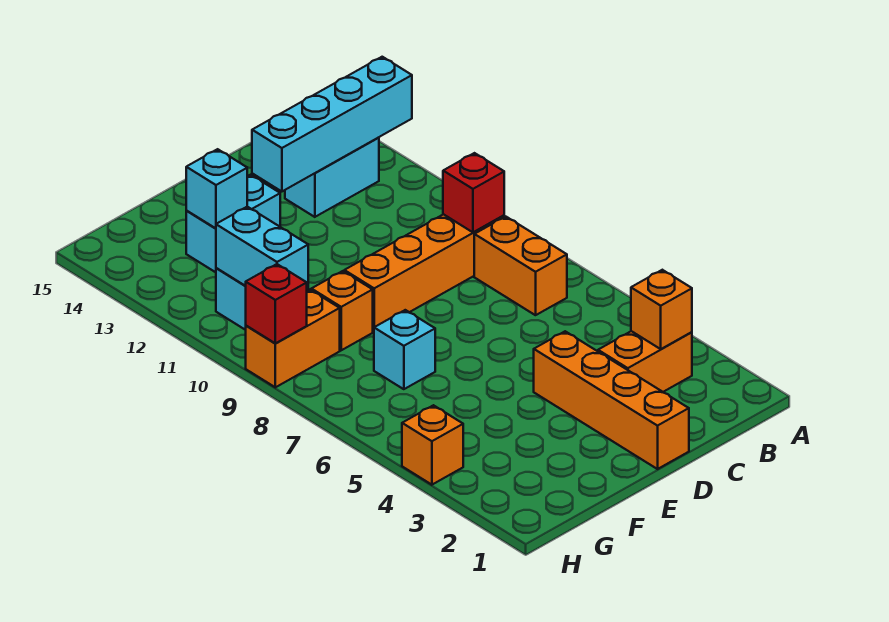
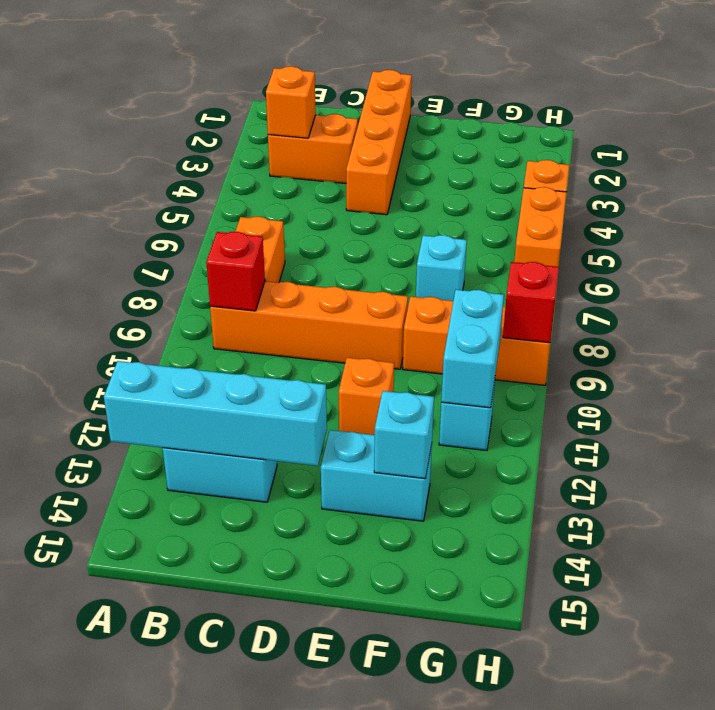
none -> orange brick E11 level 1
none -> orange brick H5:H6 level 1

